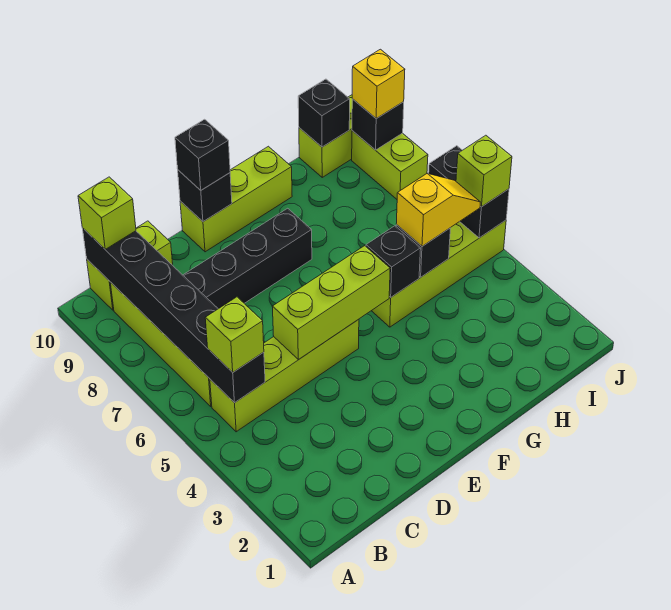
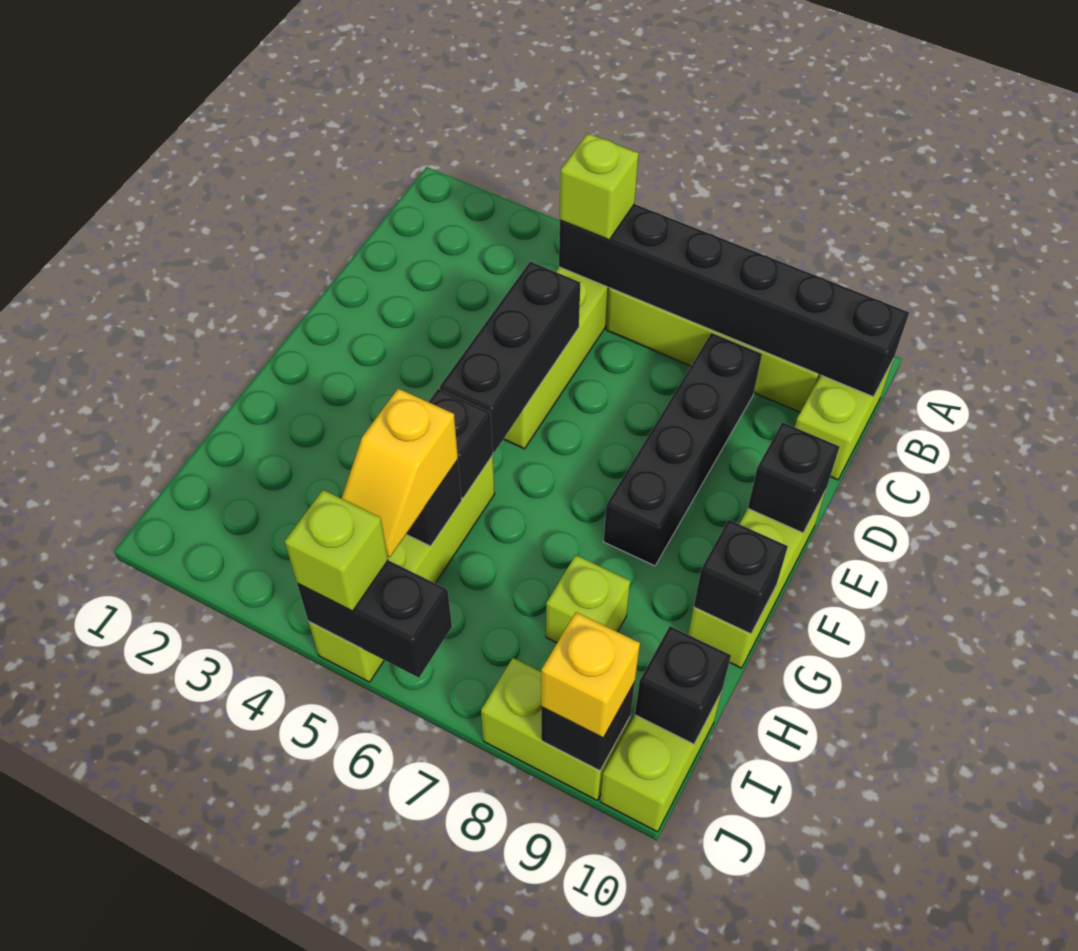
lime brick B10 level 3 -> lime brick H8 level 1
lime brick D5:F5 level 2 -> black brick D5:F5 level 2
black brick E10 level 3 -> black brick G10 level 2

